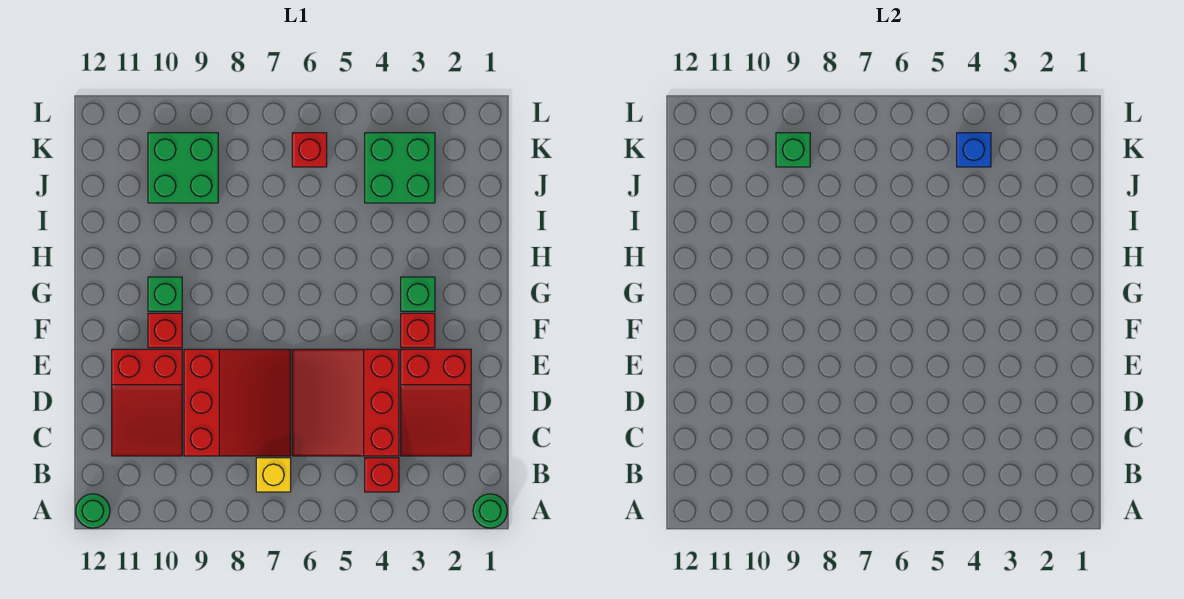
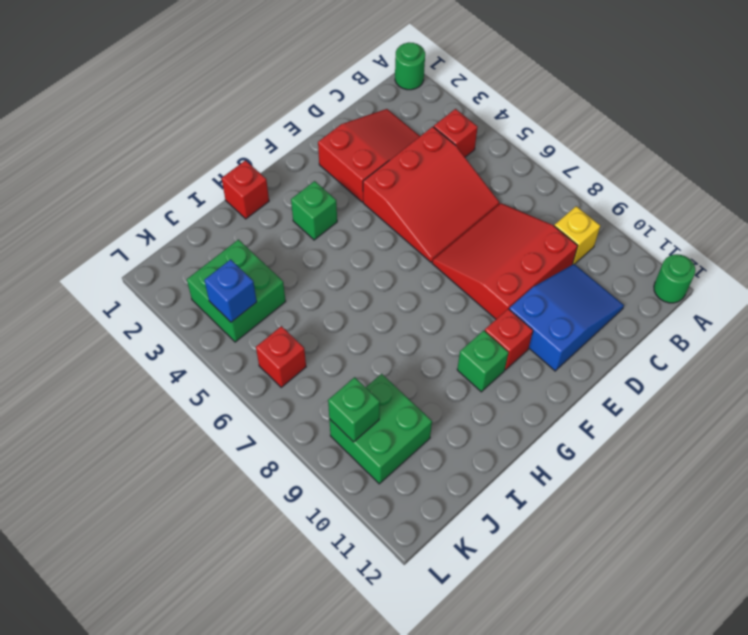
yellow brick B7 level 1 -> yellow brick B9 level 1
red slope C10:E11 level 1 top E -> blue slope C10:E11 level 1 top E
red brick F3 level 1 -> red brick H1 level 1

